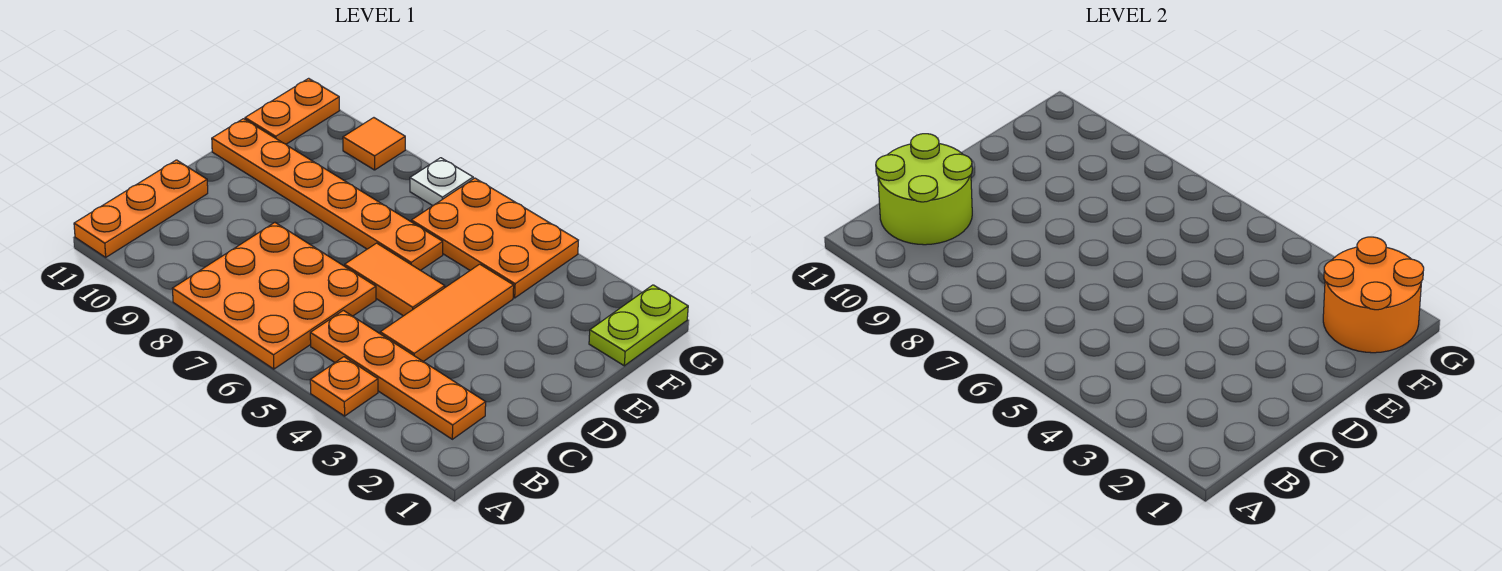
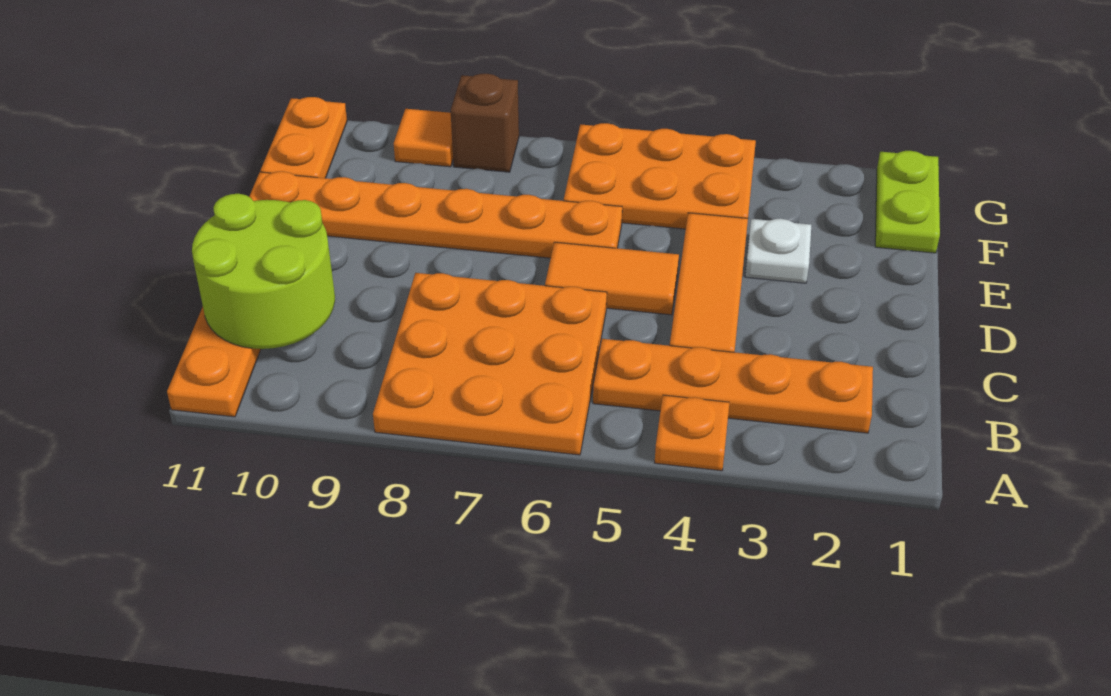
orange round brick F1:G2 level 2 -> none
white plate G7 level 1 -> white plate E3 level 1
none -> brown brick G8 level 1

